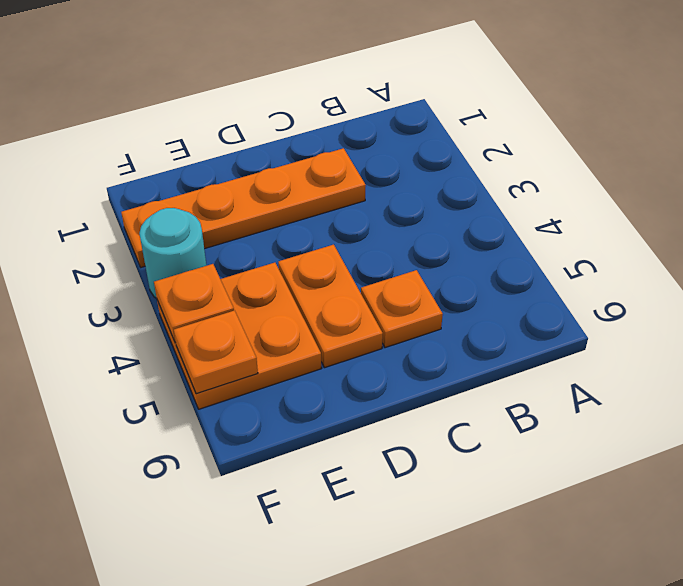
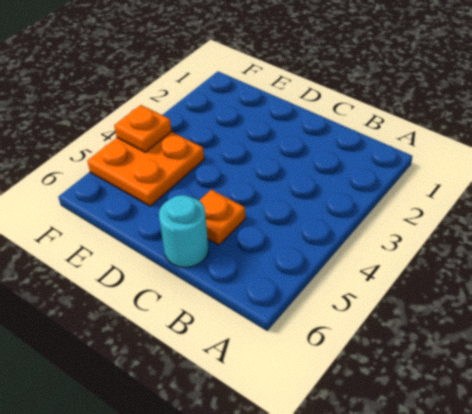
orange plate C2:F2 level 1 -> none
orange plate D4:D5 level 1 -> none
cyan round brick F3 level 1 -> cyan round brick C6 level 1
orange plate F5 level 2 -> none

